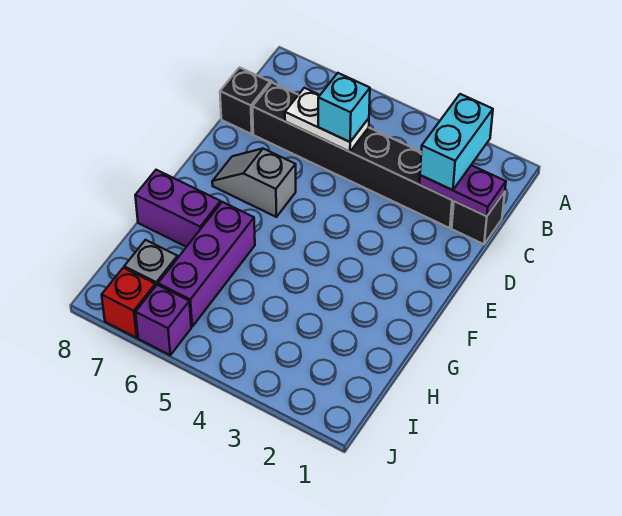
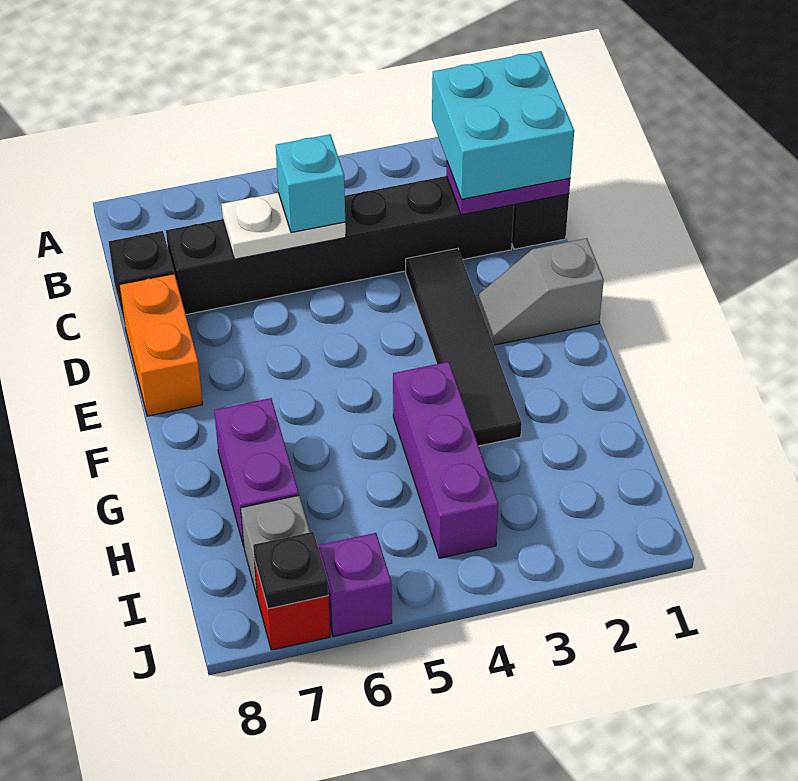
cyan brick B2:C2 level 3 -> cyan brick B1:C2 level 3
none -> black tile D3:G3 level 1
none -> orange brick D8:E8 level 1
grey slope E6:E7 level 1 top 6 -> grey slope E1:E2 level 1 top 1
purple brick G6:I6 level 1 -> purple brick G4:I4 level 1
purple brick G7:G8 level 1 -> purple brick G7:H7 level 1
none -> black plate J7 level 2

